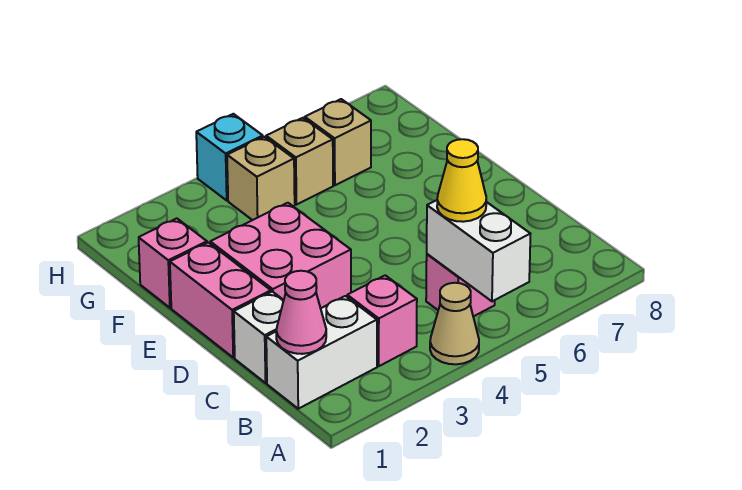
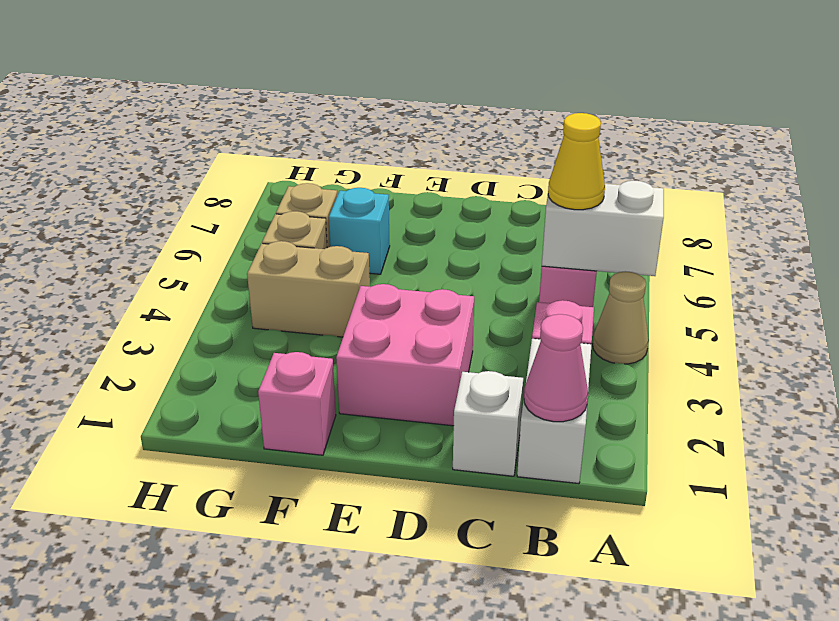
pink brick D1:E1 level 1 -> none
tan brick G4 level 1 -> tan brick F4:G4 level 1
cyan brick H4 level 1 -> cyan brick F6 level 1

